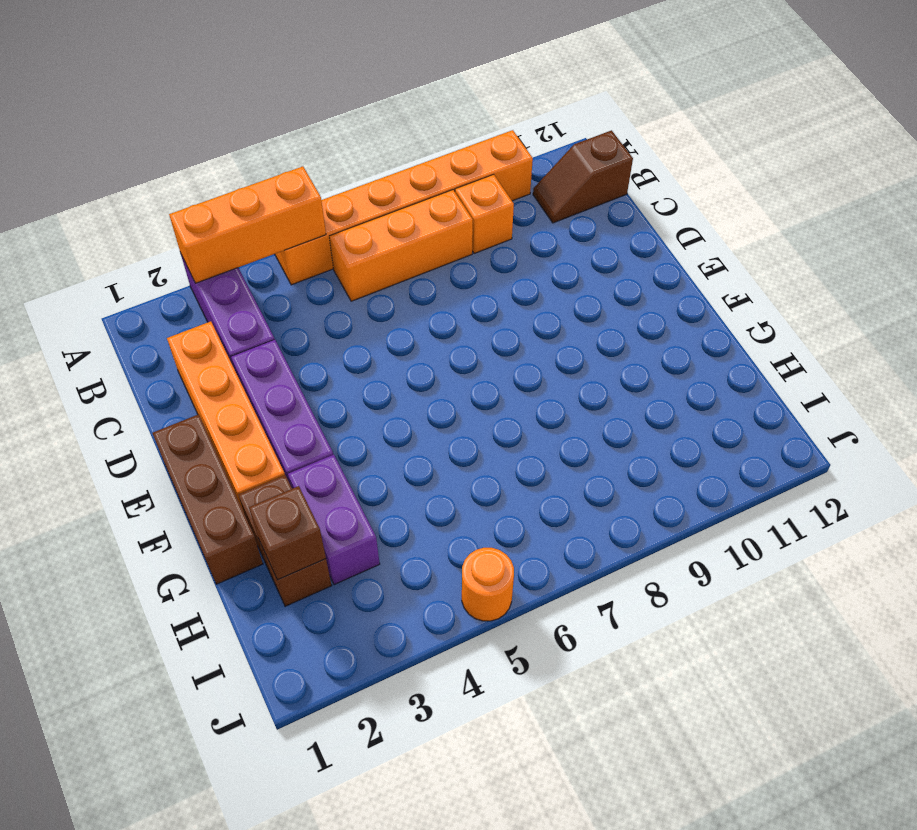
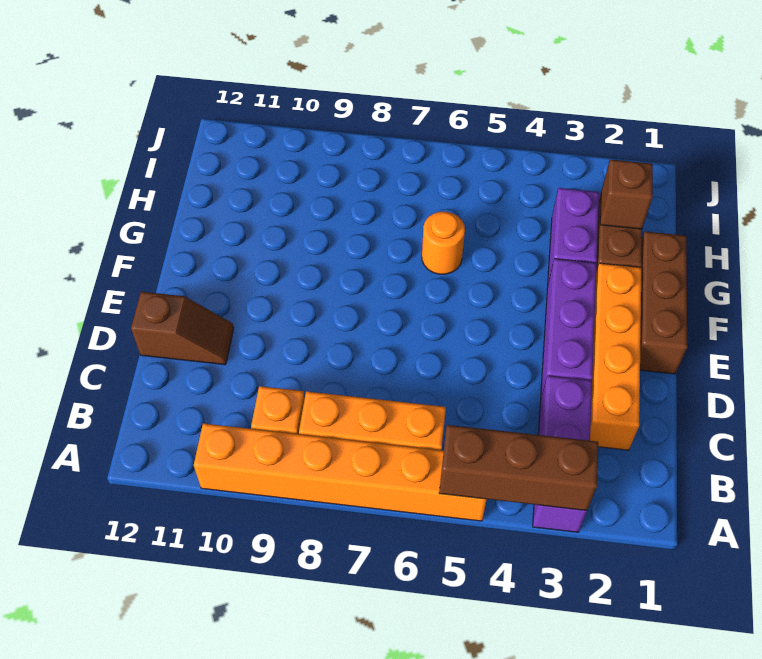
orange brick A3:A5 level 2 -> brown brick A3:A5 level 2
brown slope B11:B12 level 1 top 12 -> brown slope D11:D12 level 1 top 12
orange round brick J5 level 1 -> orange round brick G6 level 1

